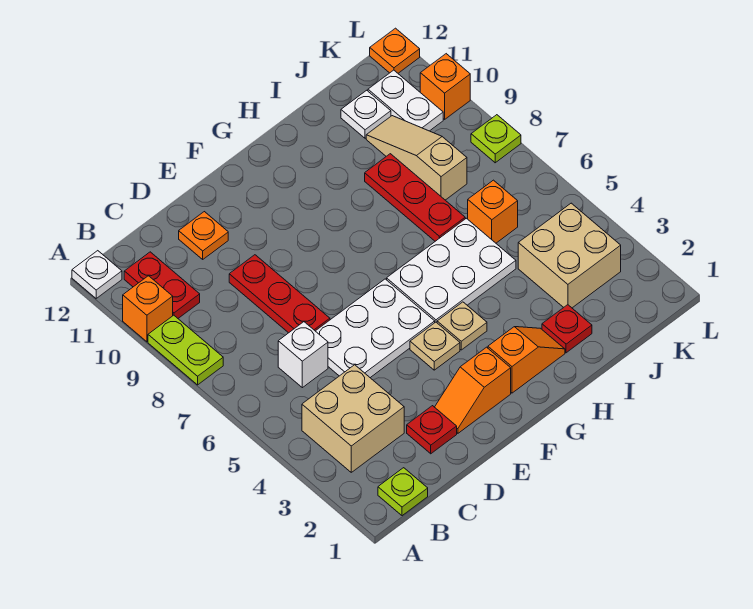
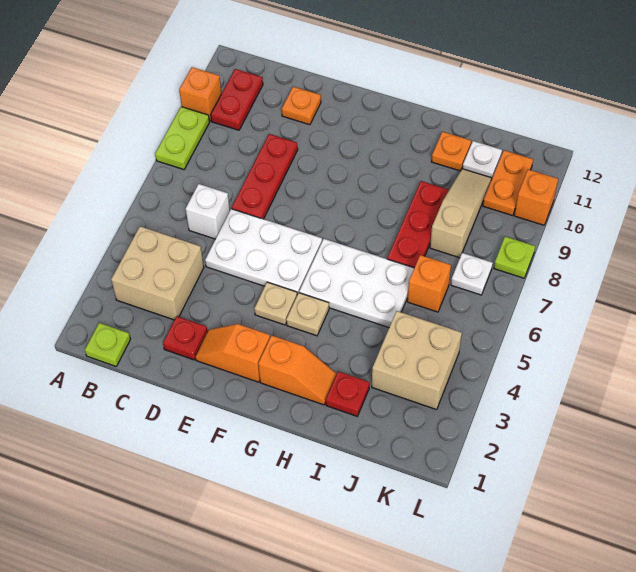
white plate A12 level 1 -> white plate K7 level 1
white plate K10:K11 level 1 -> orange plate K10:K11 level 1
orange plate L12 level 1 -> orange plate I11 level 1

